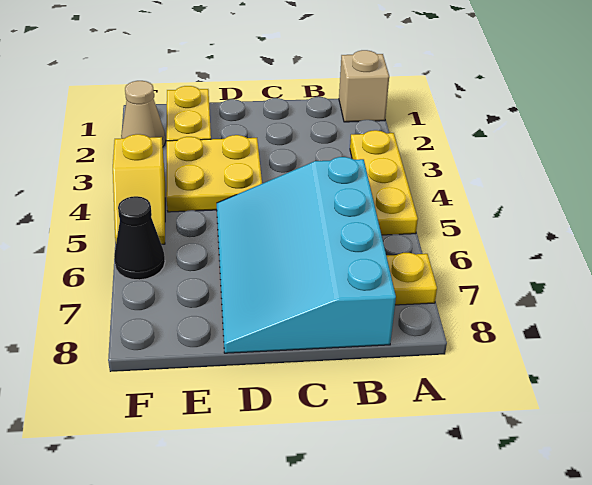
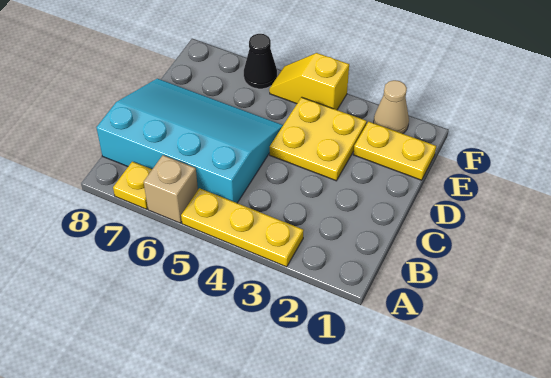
tan brick A1 level 1 -> tan brick A6 level 1

